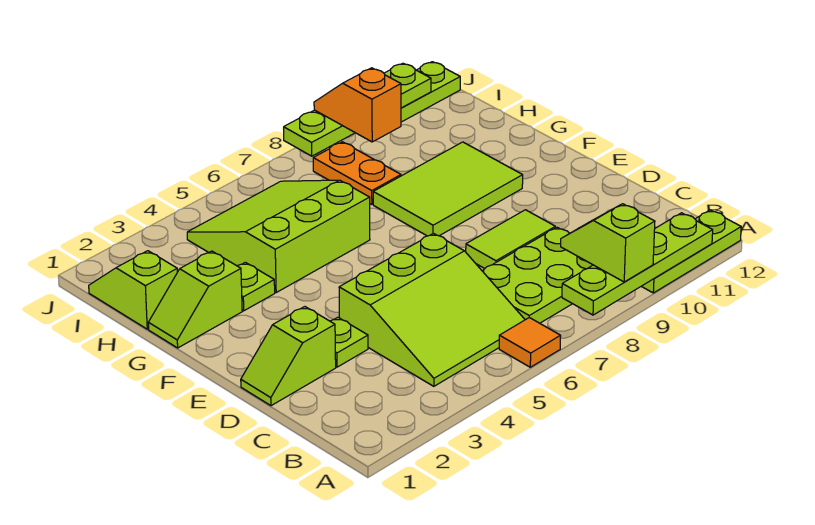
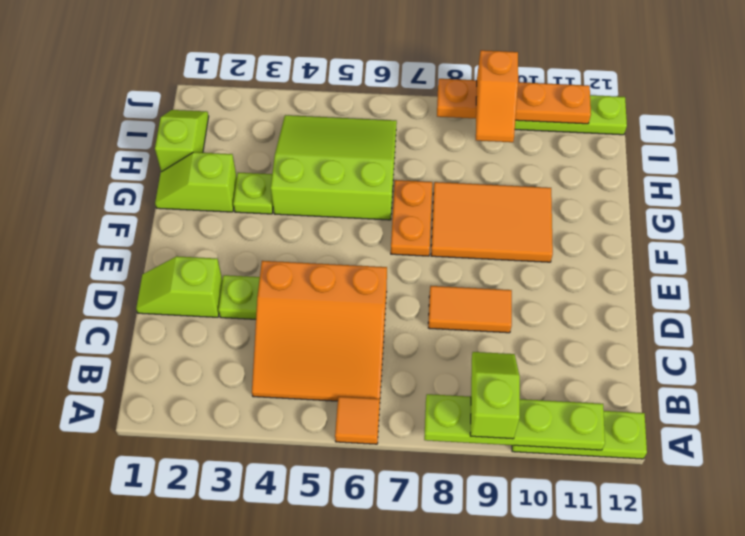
lime slope B4:D6 level 1 top D -> orange slope B4:D6 level 1 top D
lime plate B7:C9 level 1 -> none
lime tile D8:D9 level 1 -> orange tile D8:D9 level 1
lime tile F8:G10 level 1 -> orange tile F8:G10 level 1
orange plate H8:I8 level 1 -> orange plate F7:G7 level 1
orange slope I9:J9 level 3 top I -> orange slope I9:J9 level 3 top J
lime plate J8:J11 level 2 -> orange plate J8:J11 level 2

